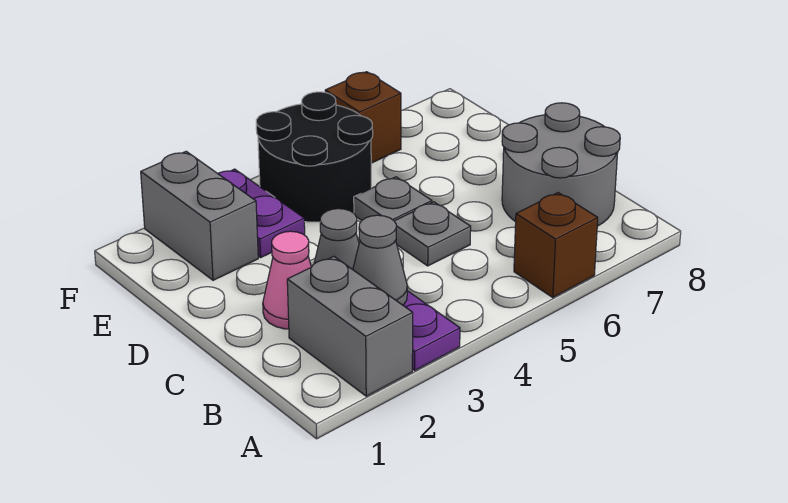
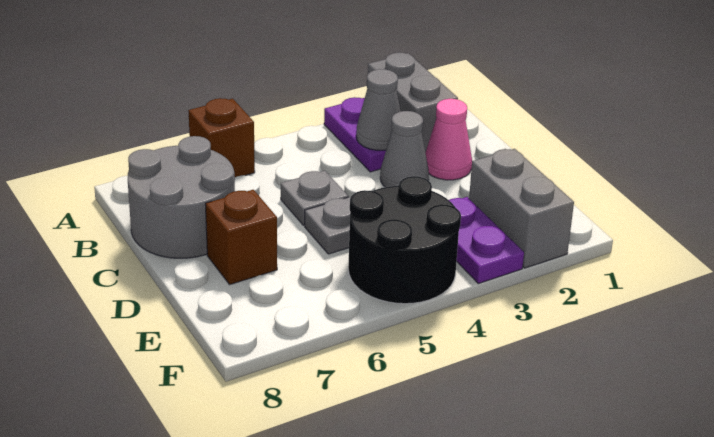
brown brick F6 level 1 -> brown brick D7 level 1

